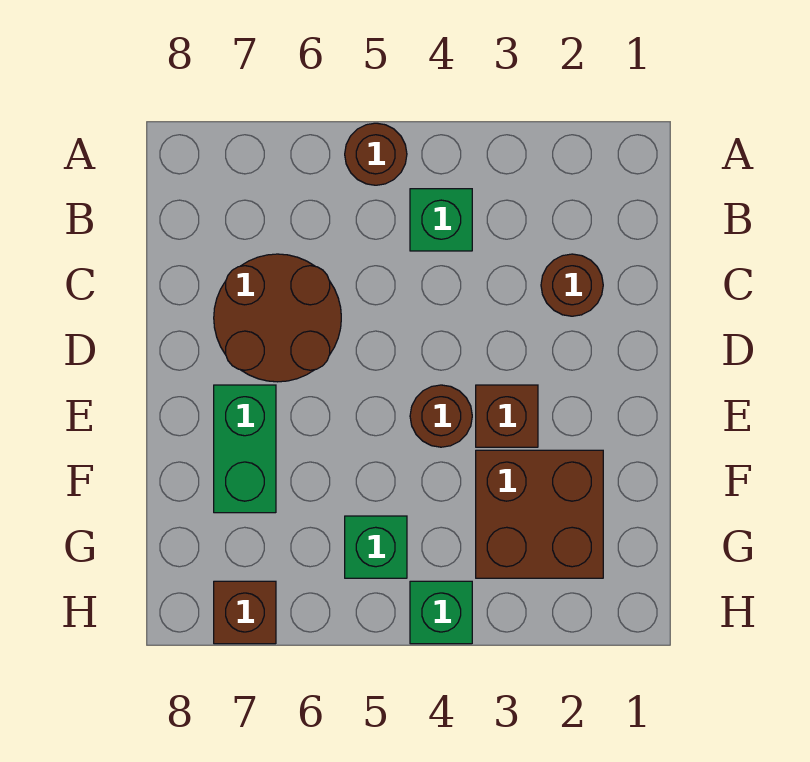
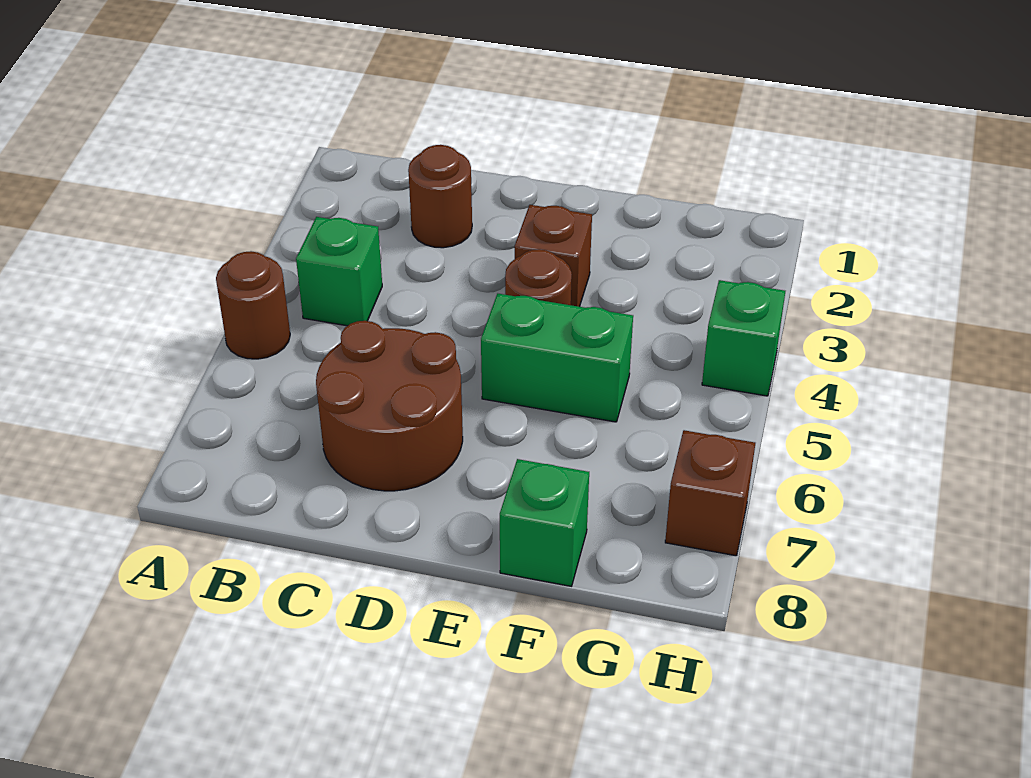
green brick E7:F7 level 1 -> green brick E5:F5 level 1
brown brick F2:G3 level 1 -> none
green brick G5 level 1 -> green brick F8 level 1

